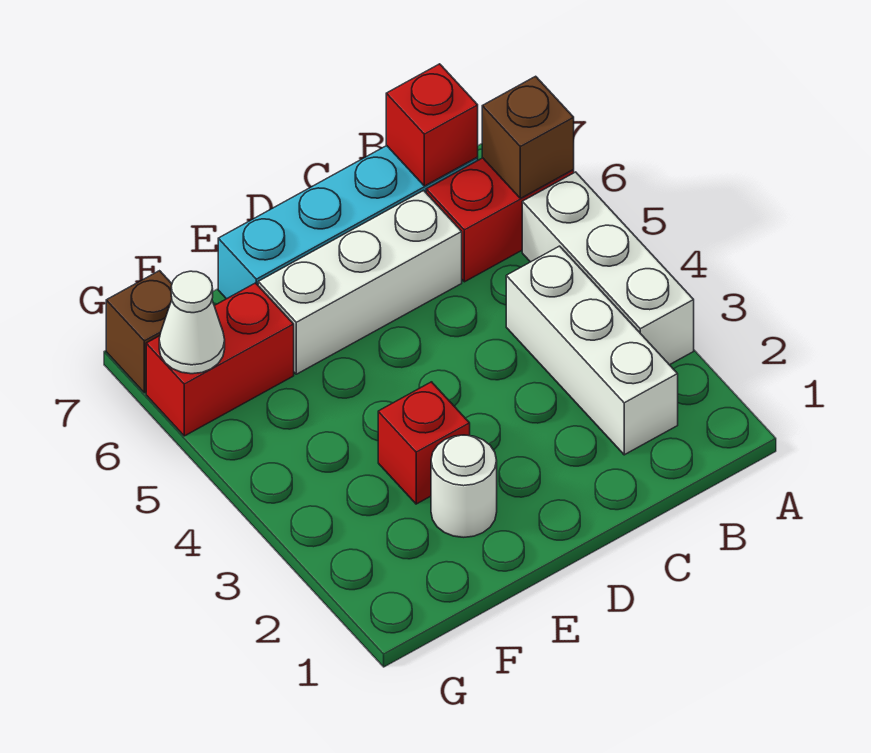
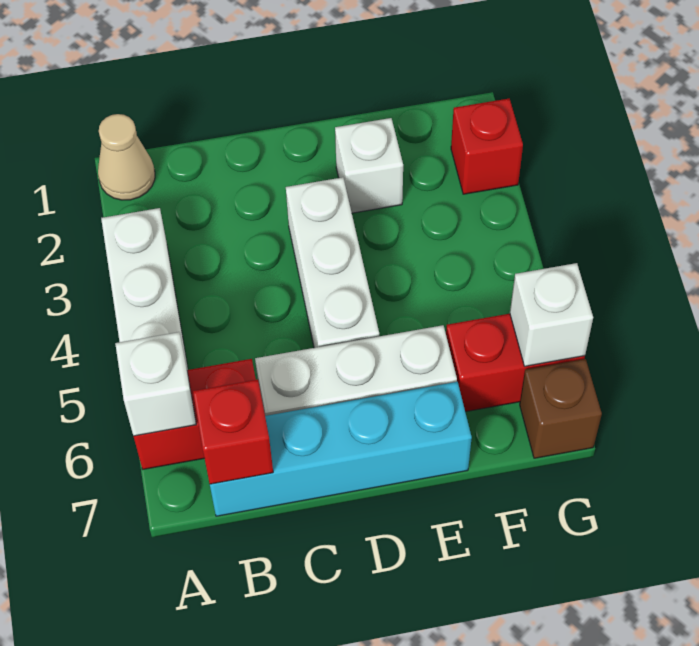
none -> tan cone A1 level 1
brown brick A6 level 2 -> white brick A6 level 2
white brick B2:B4 level 1 -> white brick D3:D5 level 1
white round brick E2 level 1 -> white brick E2 level 1
red brick E3 level 1 -> red brick G2 level 1
white cone G6 level 2 -> white brick G6 level 2

